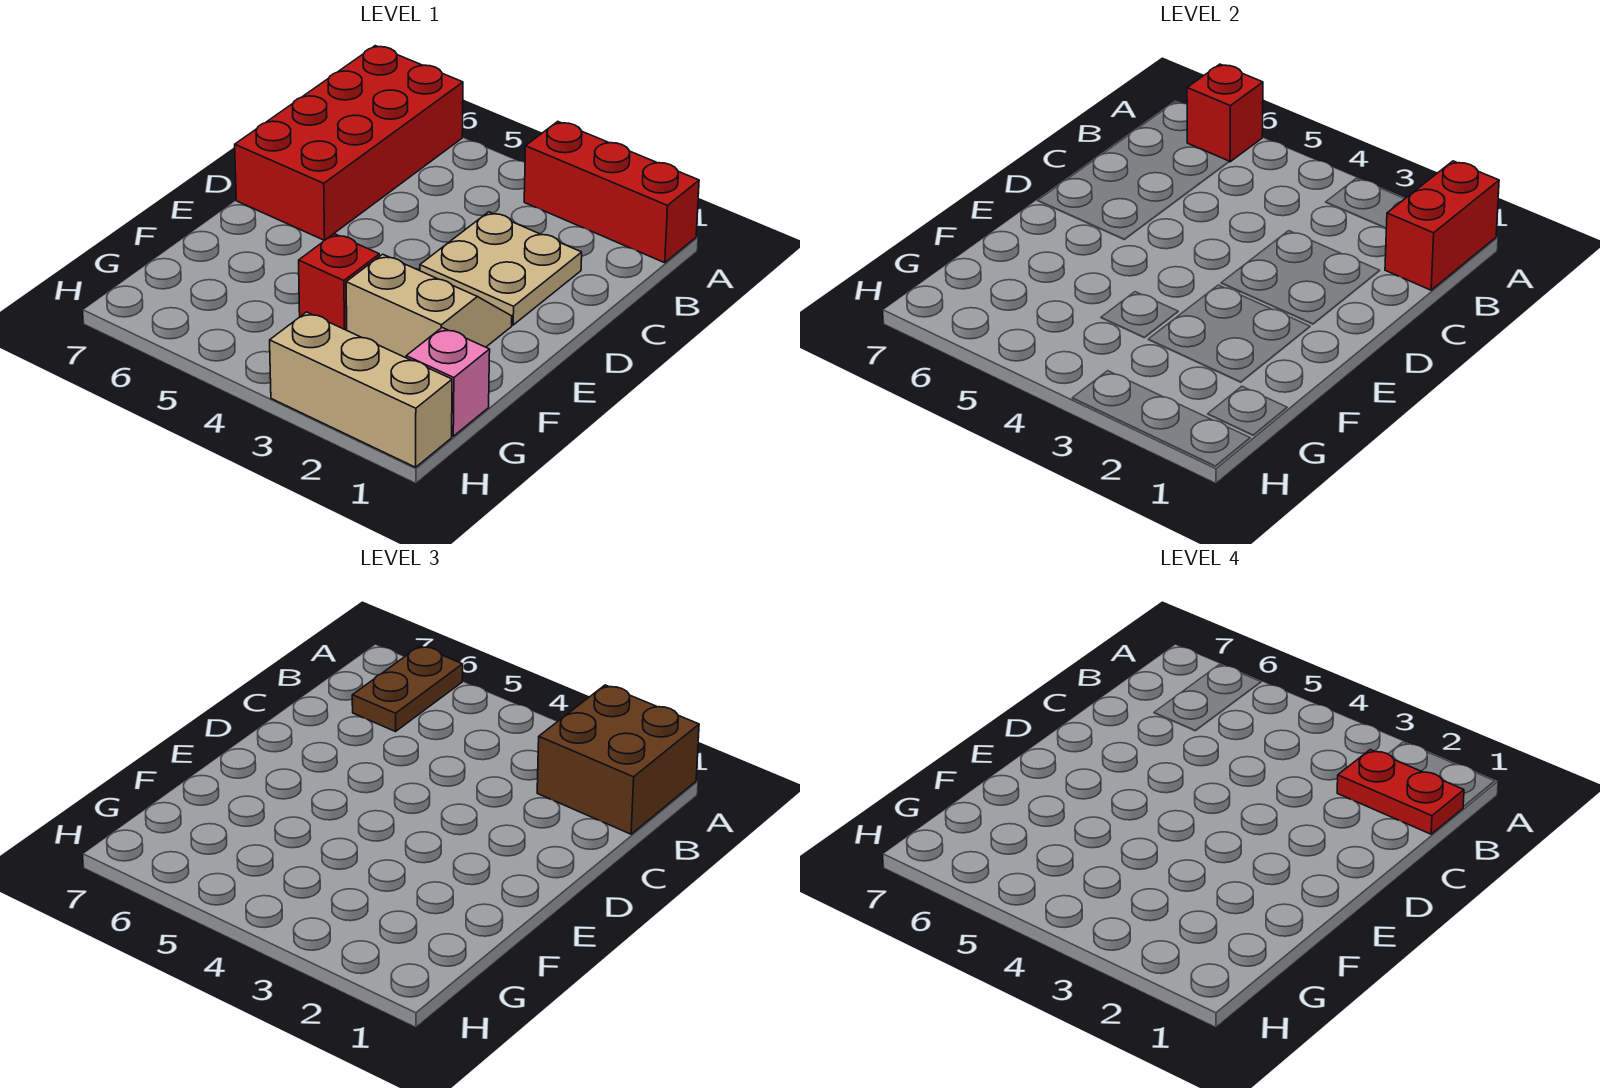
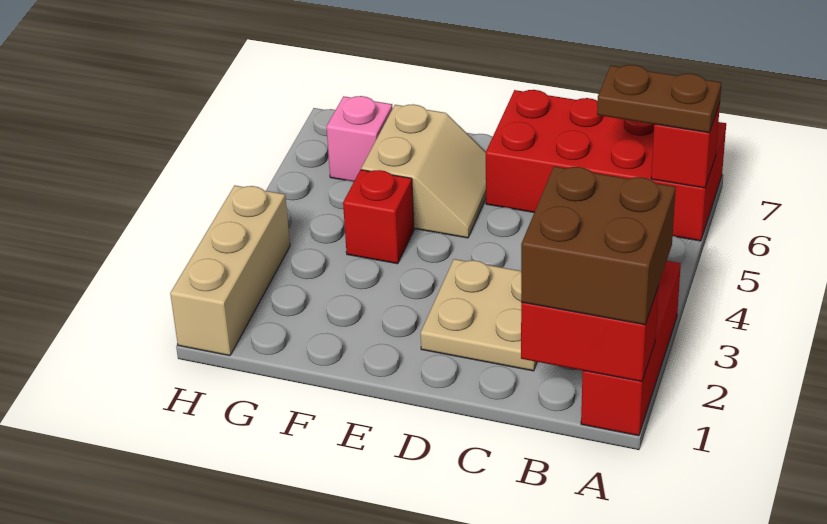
red plate B1:B2 level 4 -> none
tan slope E2:F3 level 1 top F -> tan slope E5:F6 level 1 top F
pink brick G1 level 1 -> pink brick G6 level 1

